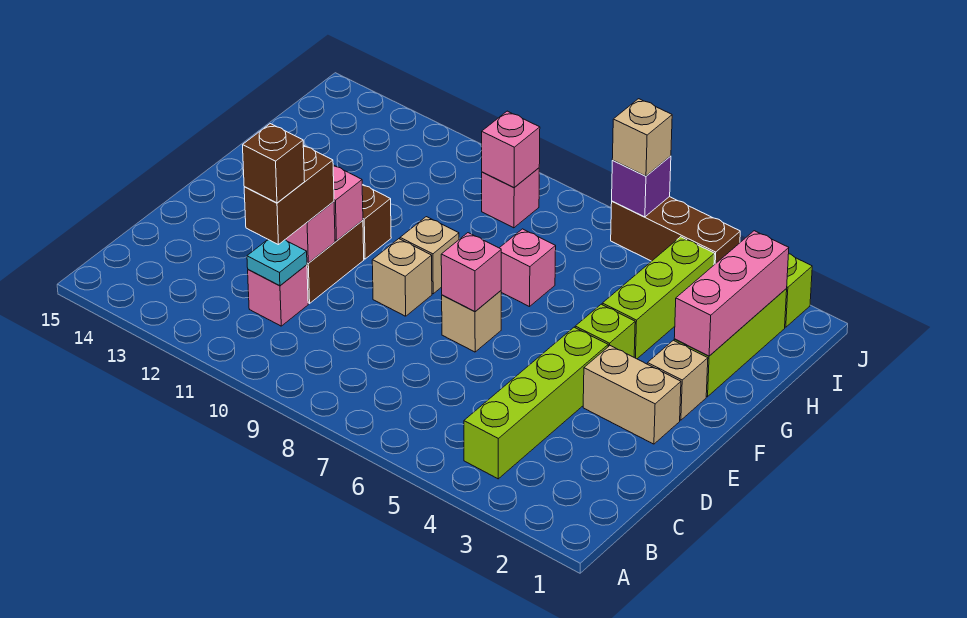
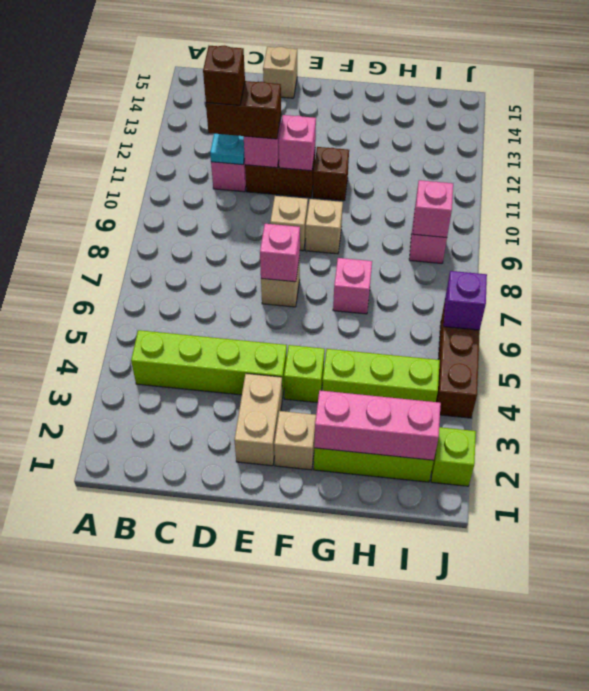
tan brick J6 level 3 -> tan brick D15 level 1

